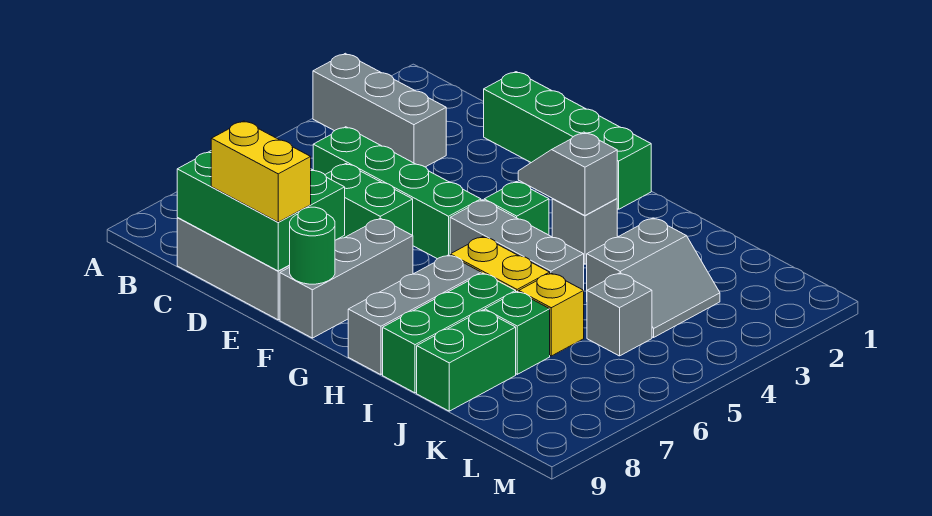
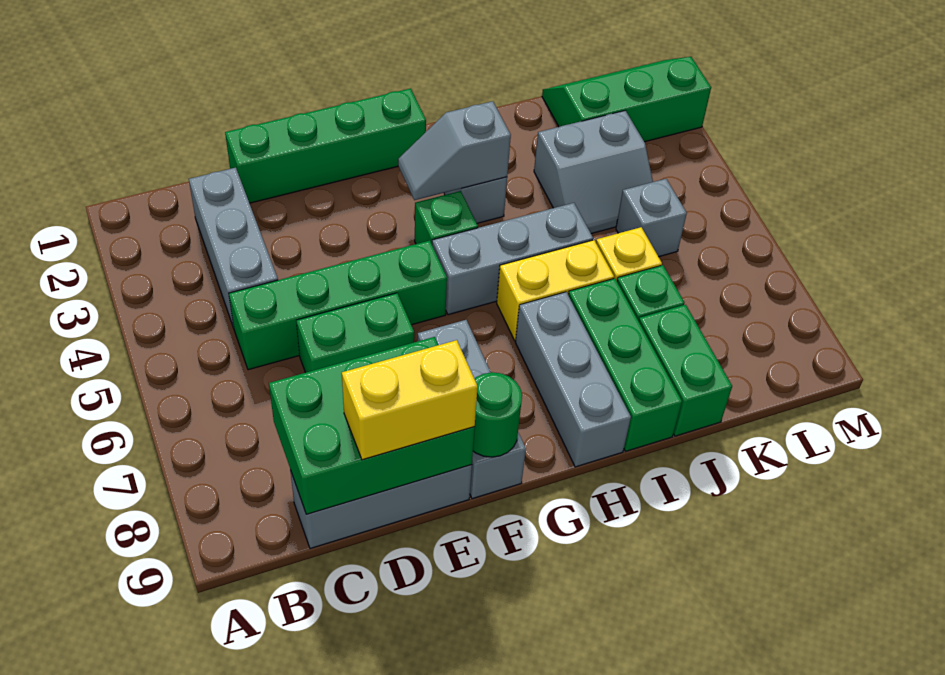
grey brick A3:C3 level 1 -> grey brick C2:C4 level 1
grey slope J3:K4 level 1 top J -> grey slope J3:K4 level 1 top 3
none -> green slope K1:M2 level 1 top 2

